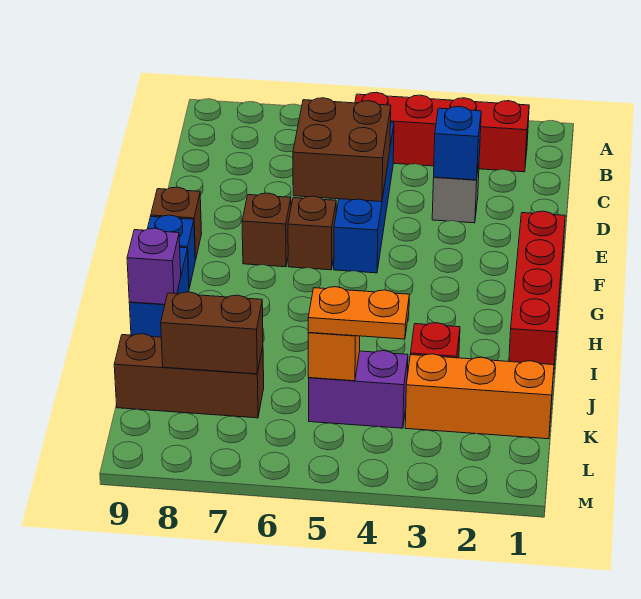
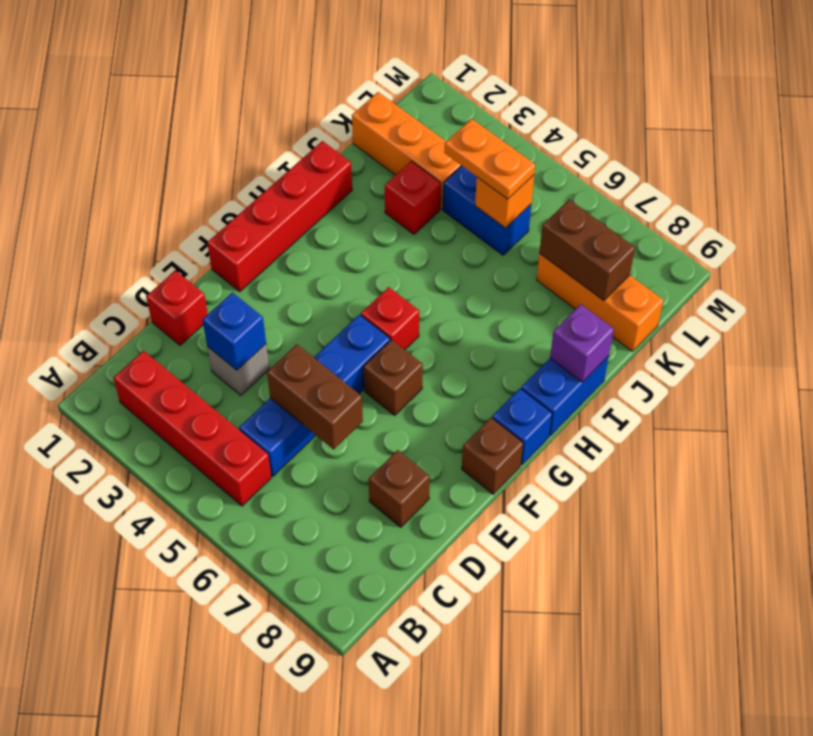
none -> red brick D1 level 1
brown brick D5:E6 level 2 -> brown brick D5:D6 level 2
brown brick F7 level 1 -> brown brick D8 level 1
none -> red brick G5 level 1
purple brick K4:K5 level 1 -> blue brick K4:K5 level 1
brown brick K7:K9 level 1 -> orange brick K7:K9 level 1

